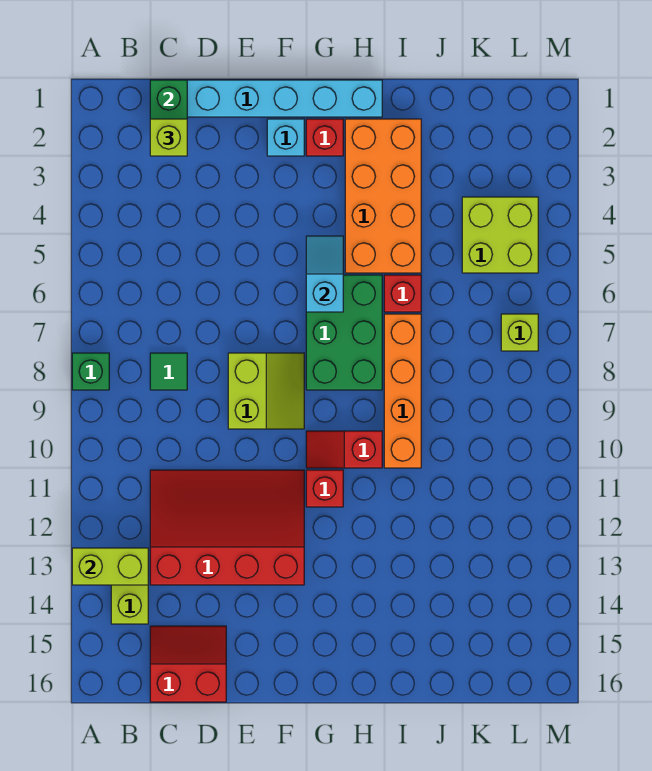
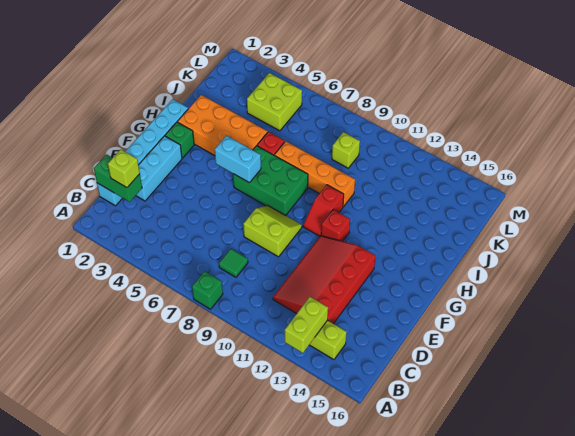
red slope C15:D16 level 1 top 16 -> none
cyan brick F2 level 1 -> cyan brick D2:F2 level 1
red brick G2 level 1 -> green brick G2 level 1
cyan slope G5:G6 level 2 top 6 -> cyan brick G5:G6 level 2
lime brick L7 level 1 -> lime brick K9 level 1

